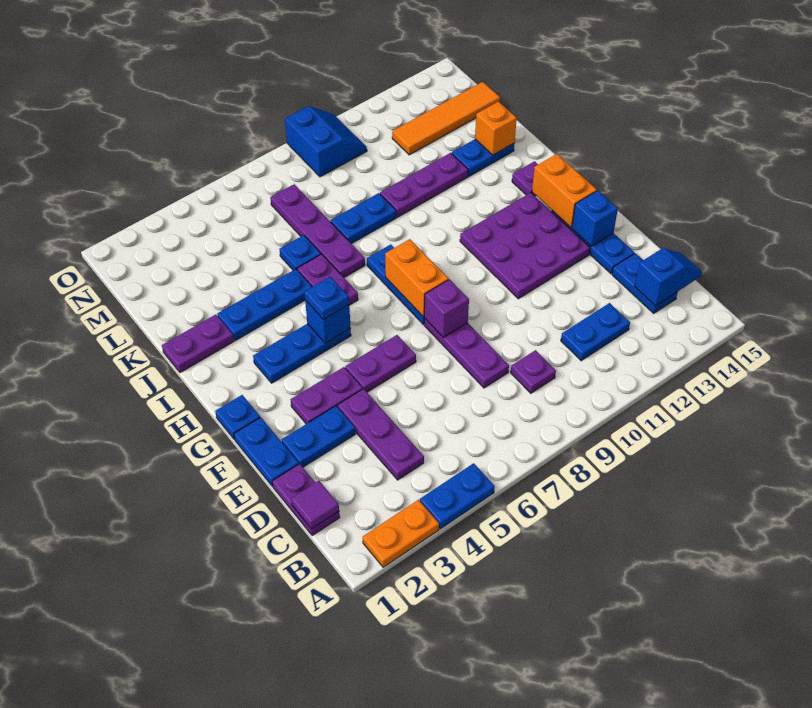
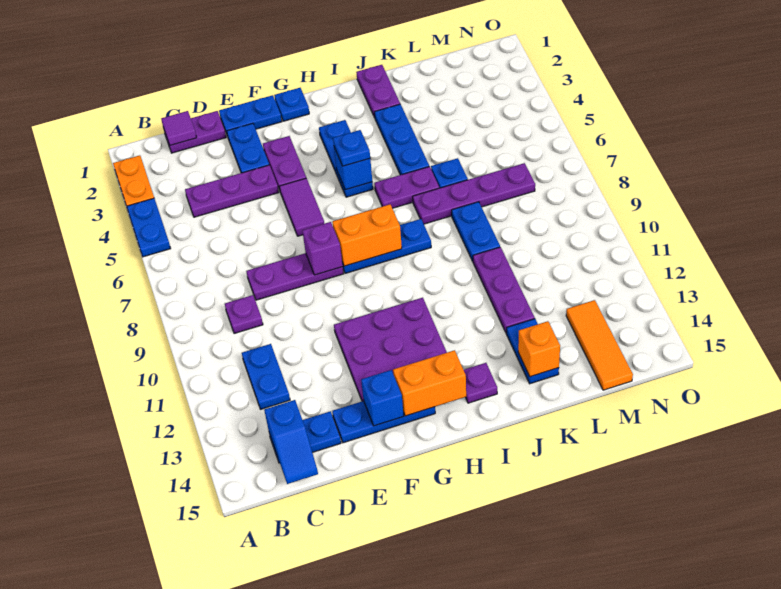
purple plate F5:F6 level 1 -> purple tile F5:F6 level 1
orange tile M12:M15 level 1 -> orange tile M13:M15 level 1
blue slope N9:O10 level 1 top 9 -> none

